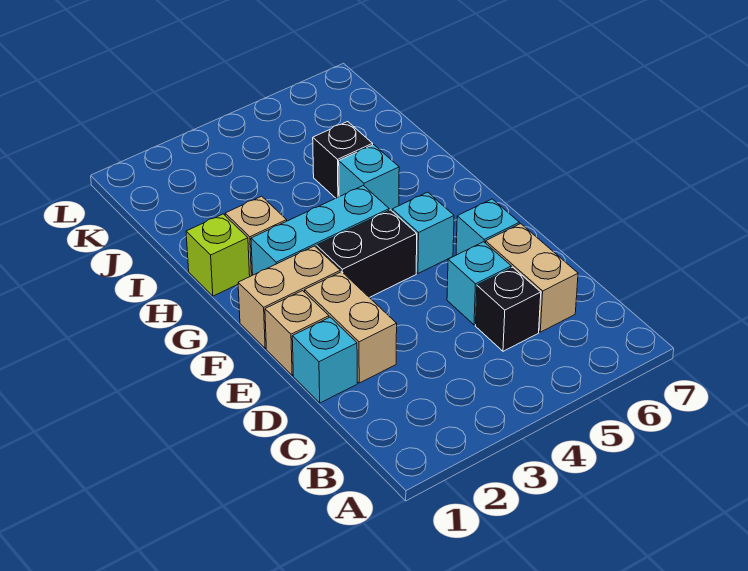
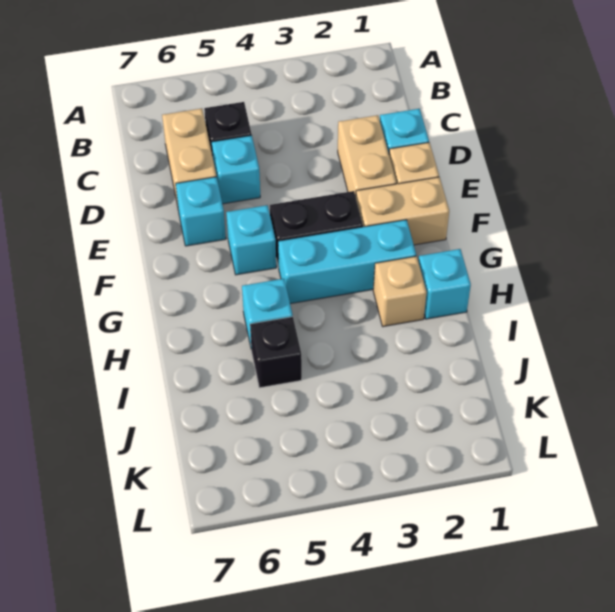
lime brick H1 level 1 -> cyan brick H1 level 1

